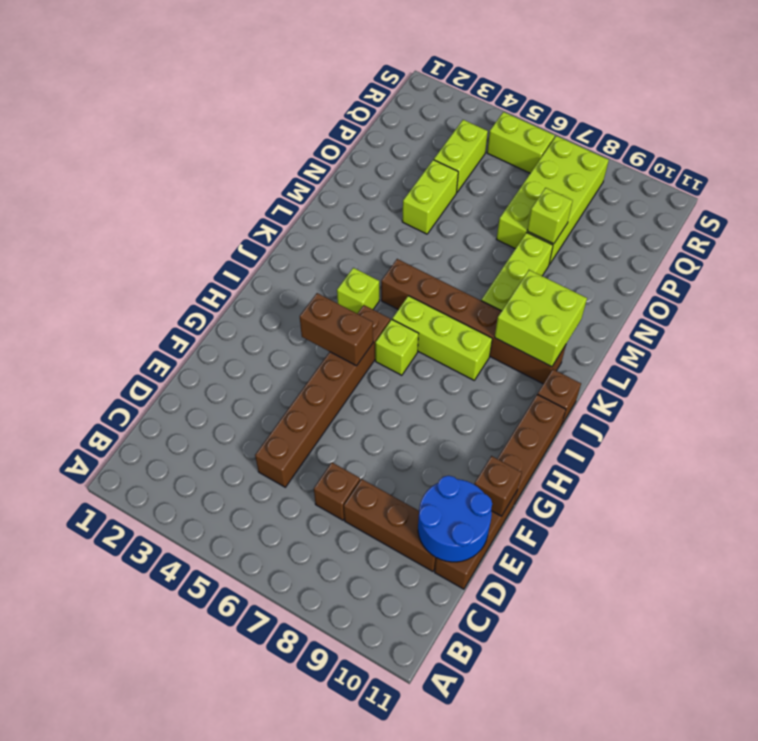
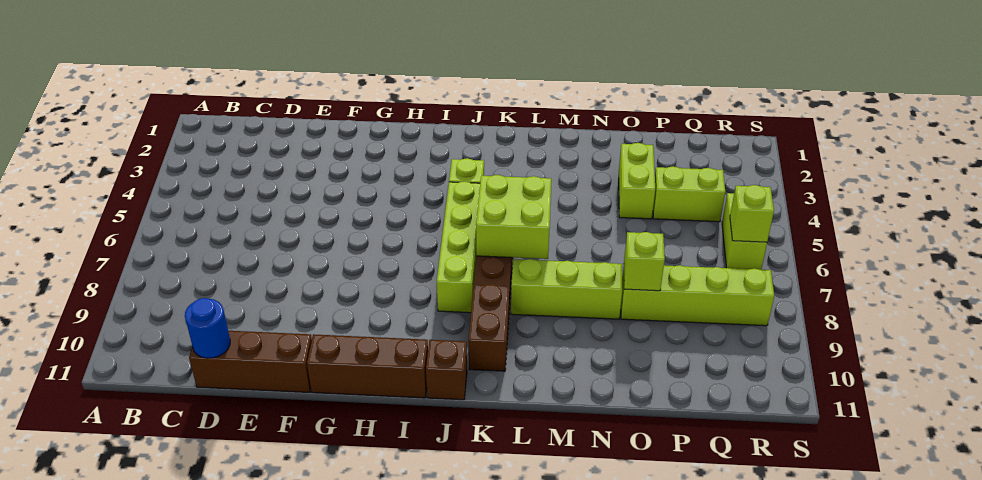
brown brick D5:I5 level 1 -> none
brown brick D7 level 1 -> none
brown brick D8:D10 level 1 -> none
blue round brick D10:E11 level 2 -> blue round brick D11 level 2
brown brick F11 level 2 -> none
brown brick H4:H5 level 2 -> none
lime brick I6 level 1 -> lime brick R6 level 2
lime brick J6:J8 level 1 -> lime brick J5:J8 level 1
lime brick K9:L10 level 2 -> lime brick K6:L7 level 2
lime brick N4:O4 level 1 -> lime brick O3:O4 level 1
lime brick O7:R8 level 1 -> lime brick O8:R8 level 1

